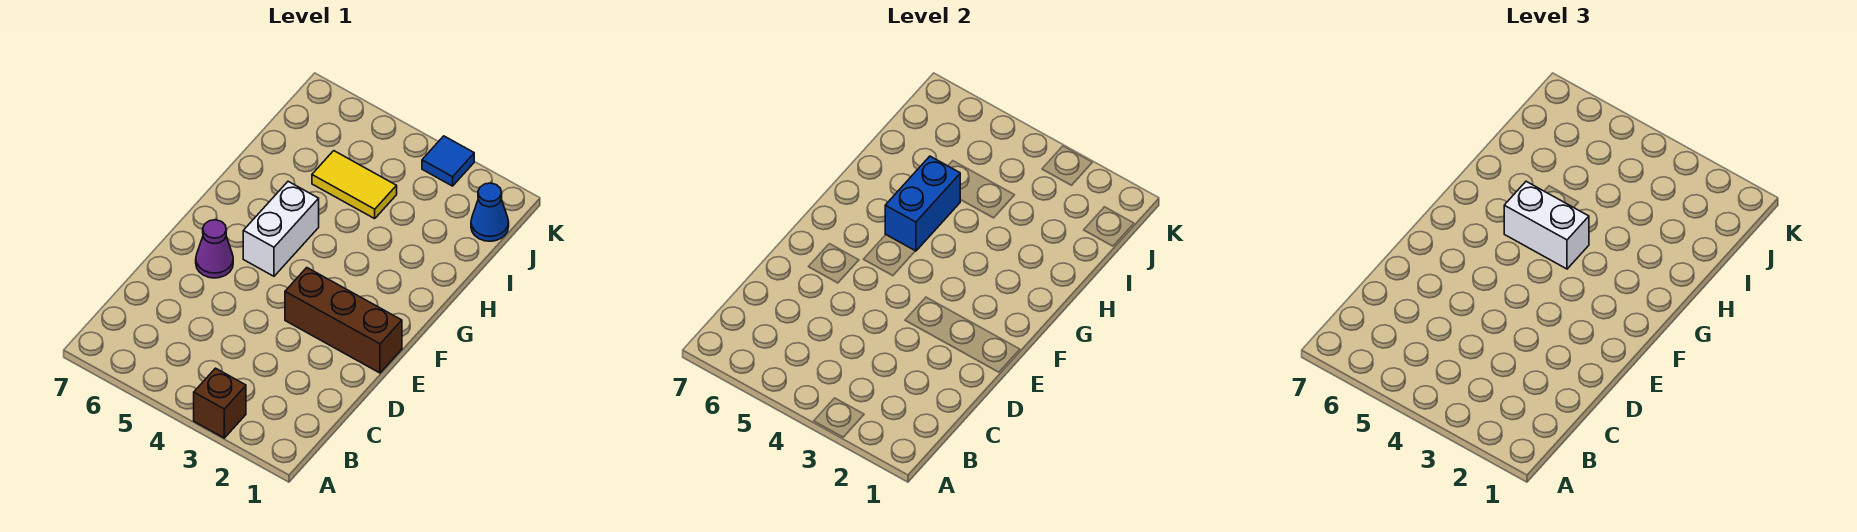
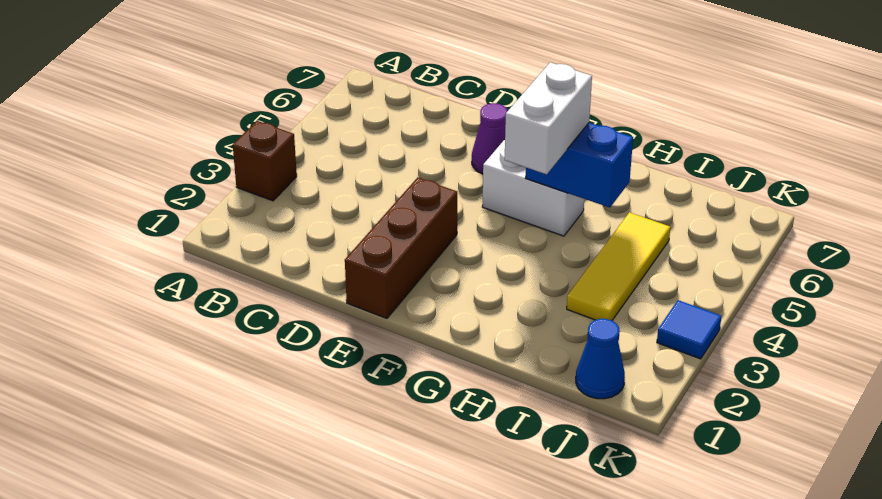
yellow tile I4:I5 level 1 -> yellow tile I3:I5 level 1

